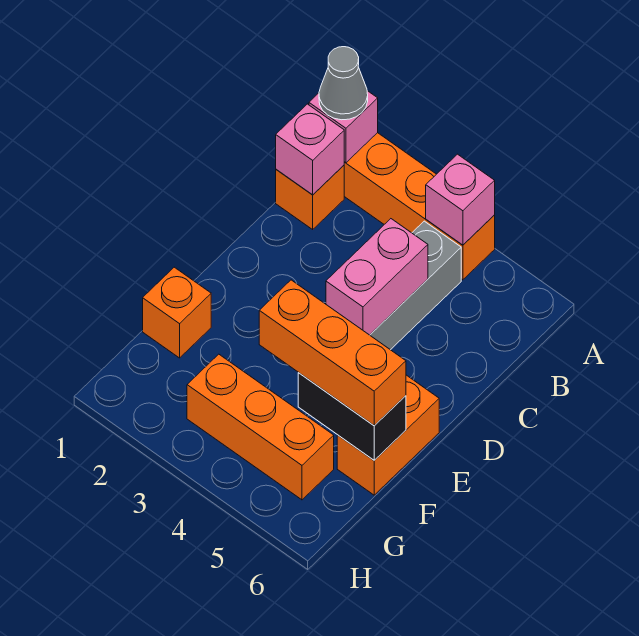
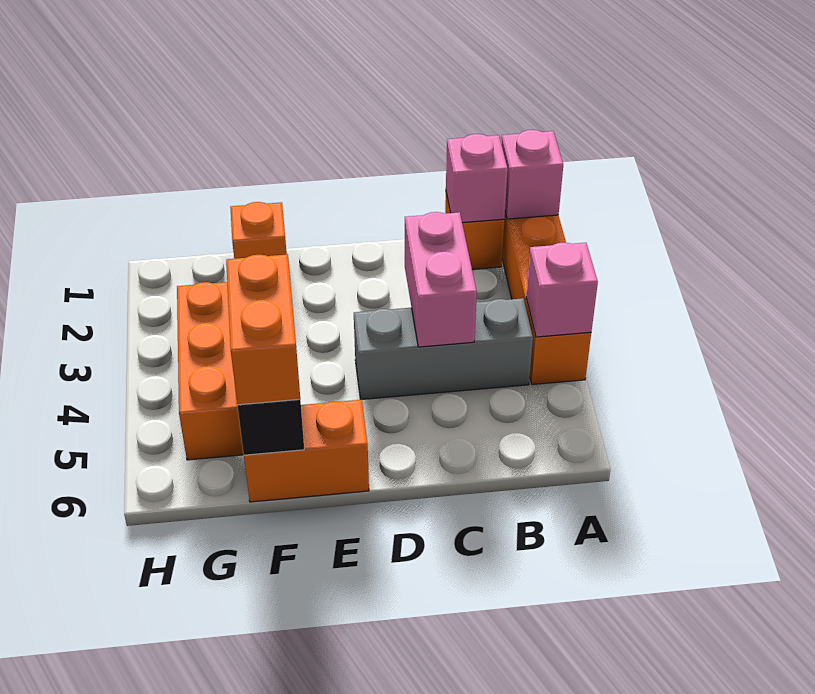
grey cone A1 level 3 -> none
pink brick C4:D4 level 2 -> pink brick C3:C4 level 2
orange brick F4:F6 level 3 -> orange brick F5:F6 level 3

